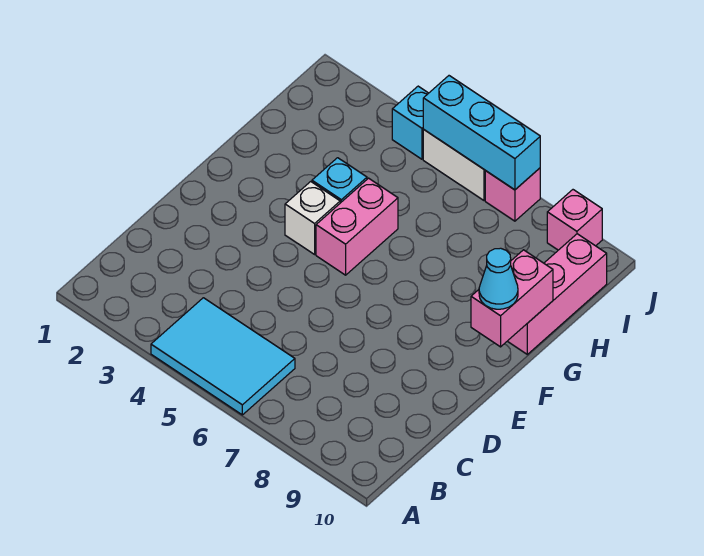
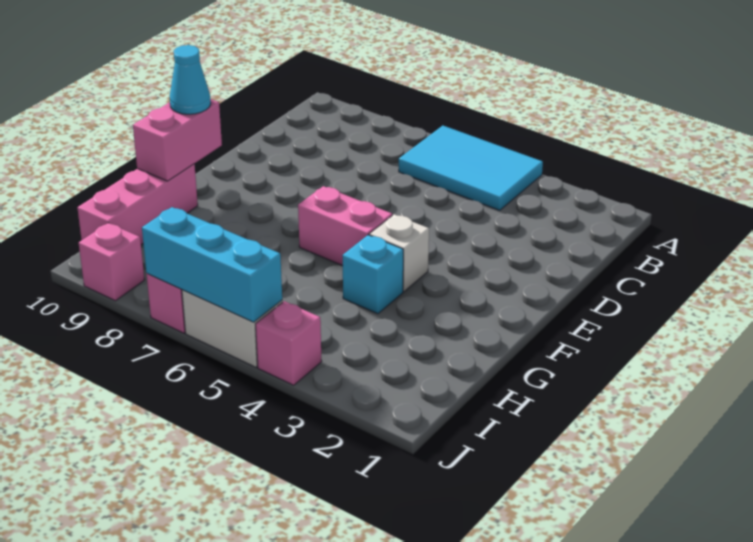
pink brick F5:G5 level 1 -> pink brick F5:F6 level 1
cyan brick J4 level 1 -> pink brick J4 level 1

